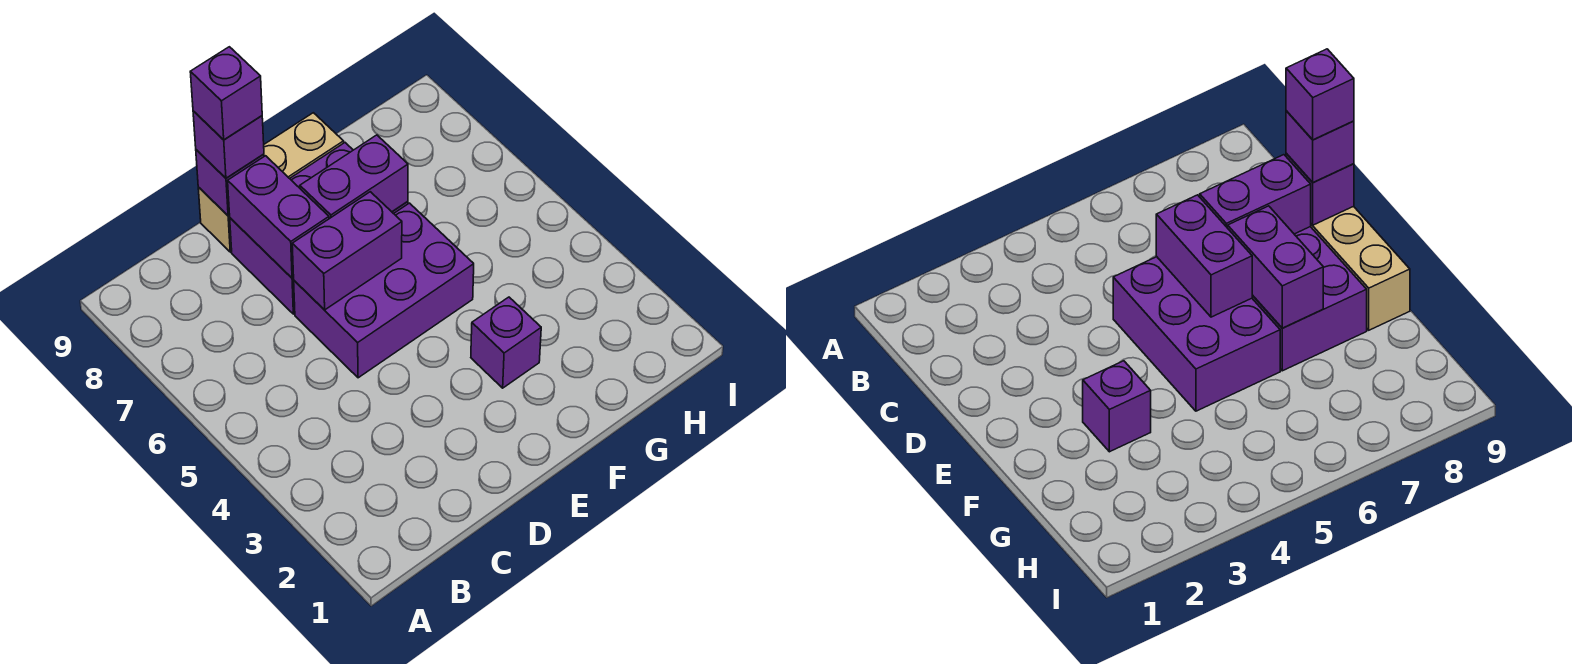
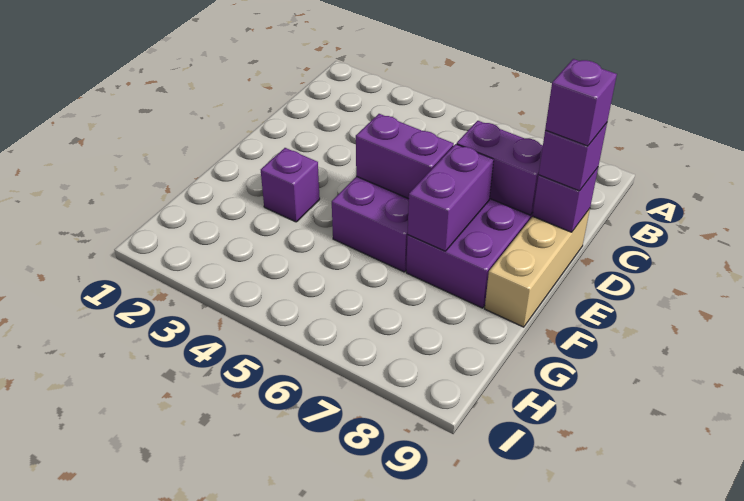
purple brick D6:E6 level 2 -> purple brick E5:E6 level 2

